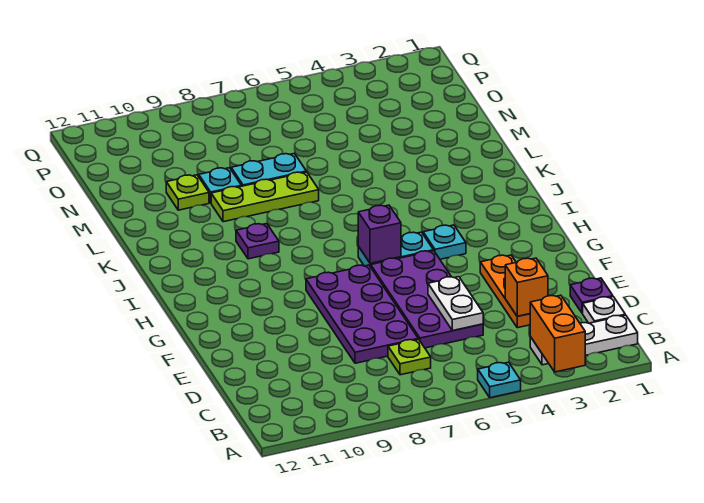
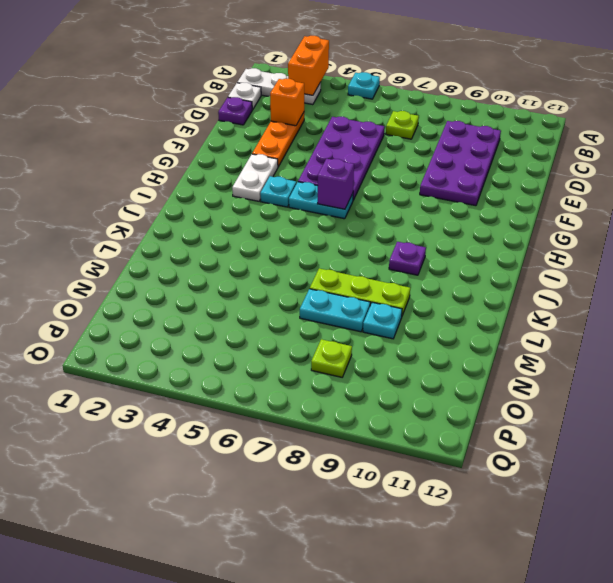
white plate D5:E5 level 2 -> white plate G3:H3 level 1
purple plate D7:G8 level 1 -> purple plate C9:F10 level 1
lime plate M10 level 1 -> lime plate O8 level 1

